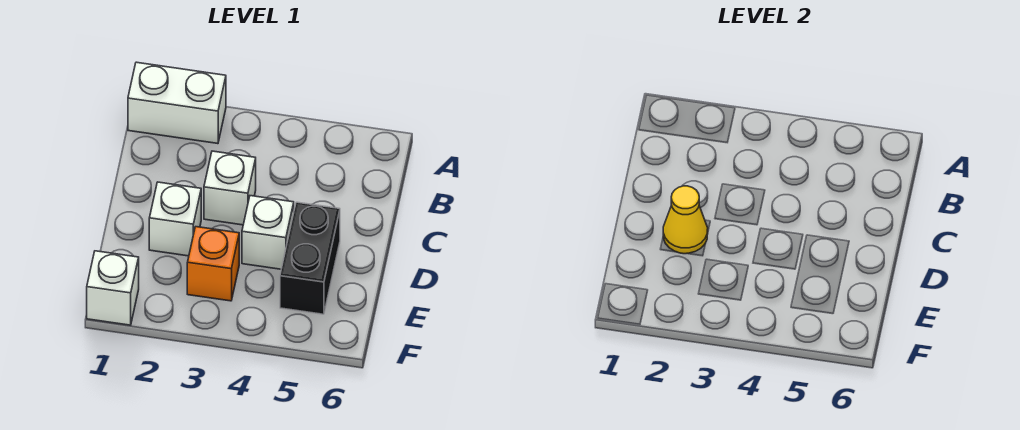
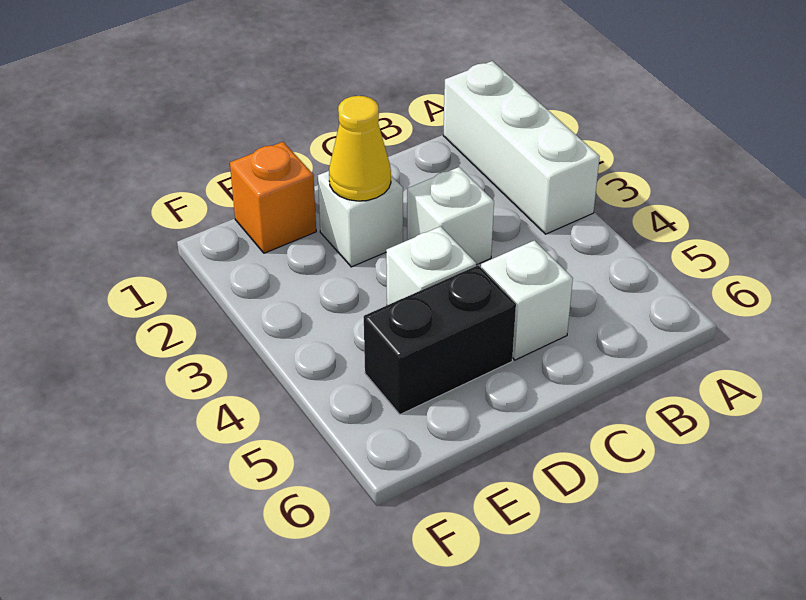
white brick A1:A2 level 1 -> white brick A1:A3 level 1
orange brick E3 level 1 -> orange brick E1 level 1
white brick F1 level 1 -> white brick C5 level 1

